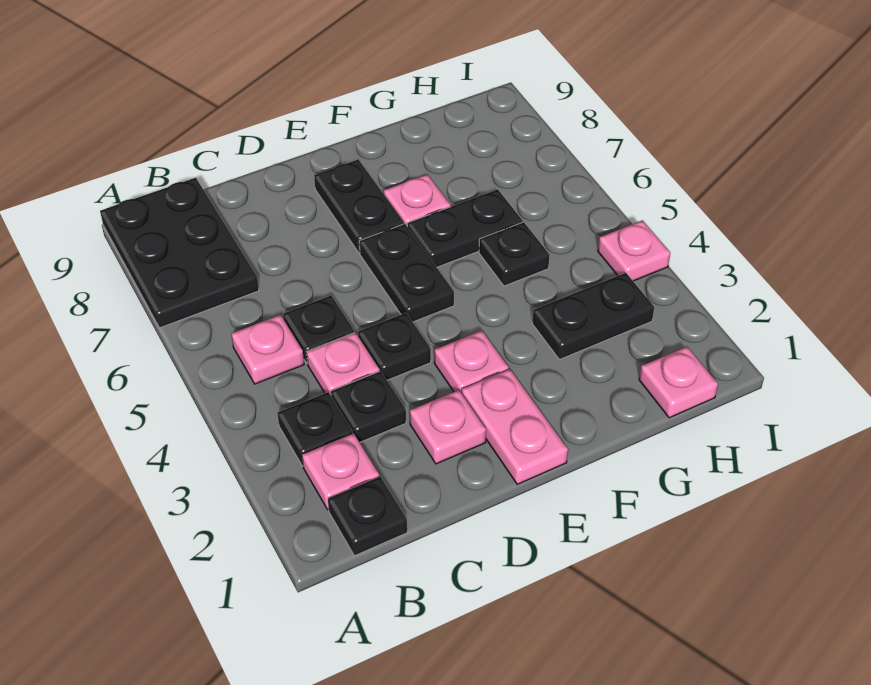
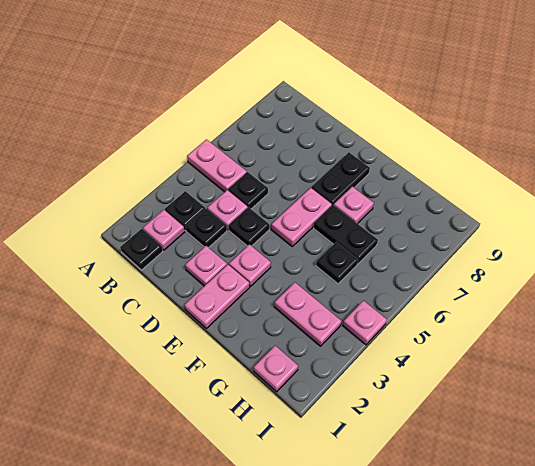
black plate A7:B9 level 1 -> none
pink plate B5 level 1 -> pink plate A5:B5 level 1
black plate E5:E6 level 1 -> pink plate E5:E6 level 1
black plate G3:H3 level 1 -> pink plate G3:H3 level 1

